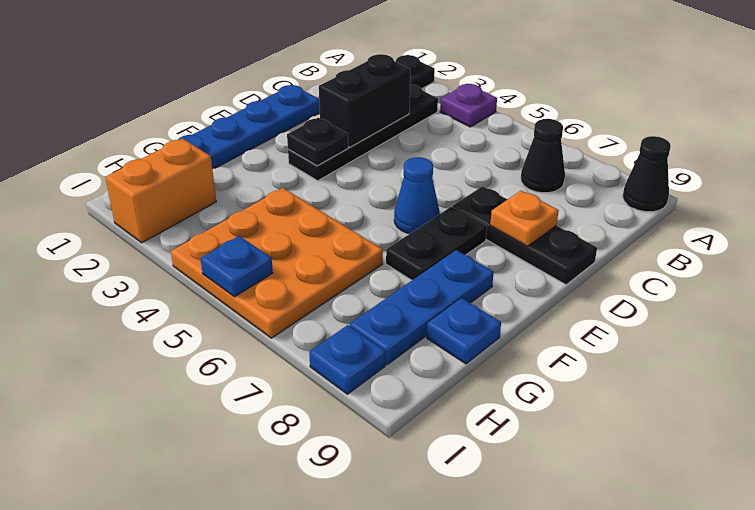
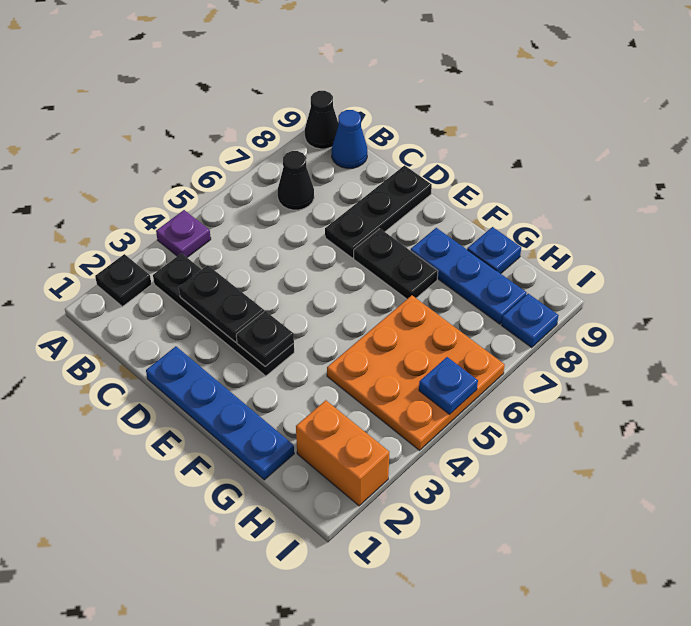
black brick C3:D3 level 2 -> black plate C3:D3 level 2
orange plate D8 level 2 -> none
blue cone E6 level 1 -> blue cone B9 level 1

